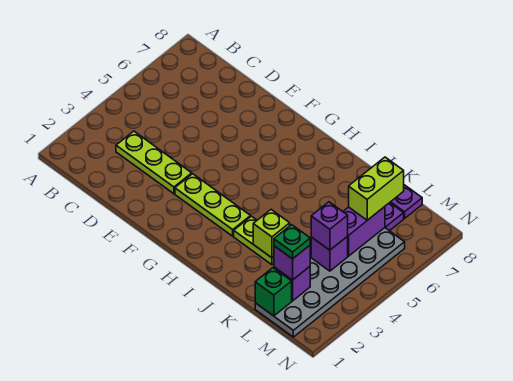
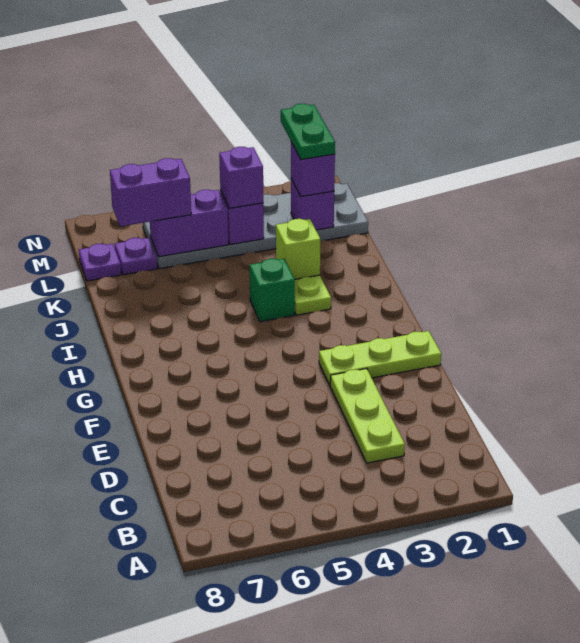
lime plate F3:H3 level 1 -> lime plate F1:F3 level 1
green brick L1 level 2 -> green brick I4 level 1
green plate L2 level 4 -> green plate L2:M2 level 4
lime brick L6:L7 level 3 -> purple brick L6:L7 level 3

